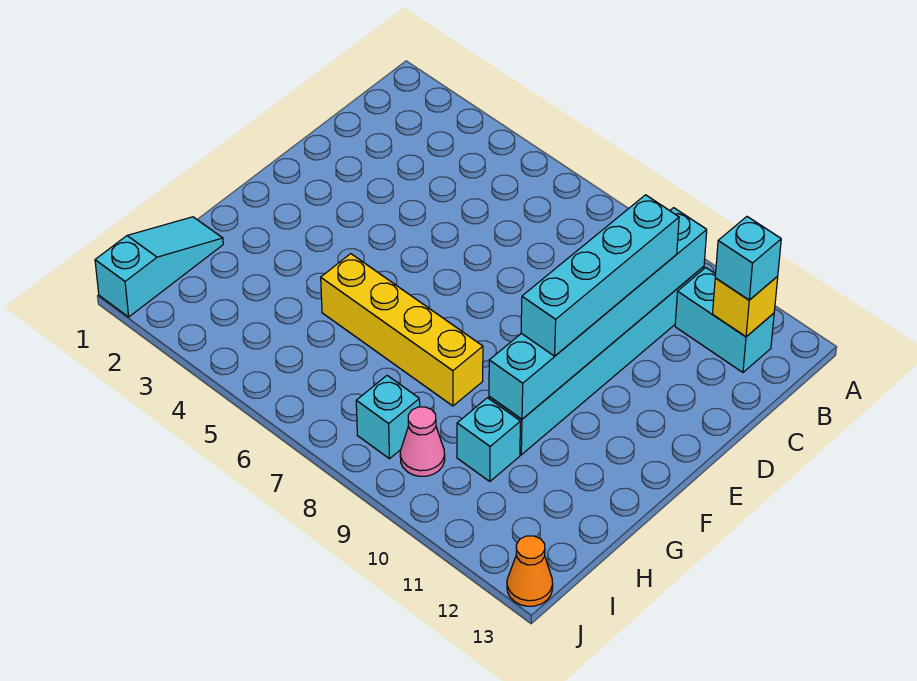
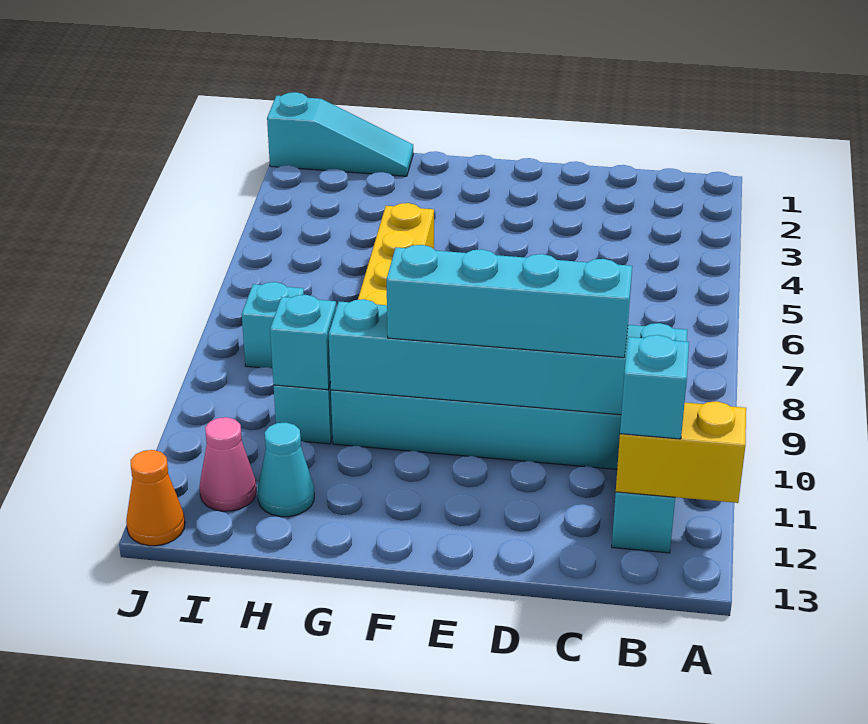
yellow brick B12 level 2 -> yellow brick A12:B12 level 2
none -> cyan brick H10 level 2
none -> cyan cone H12 level 1
pink cone I9 level 1 -> pink cone I12 level 1

